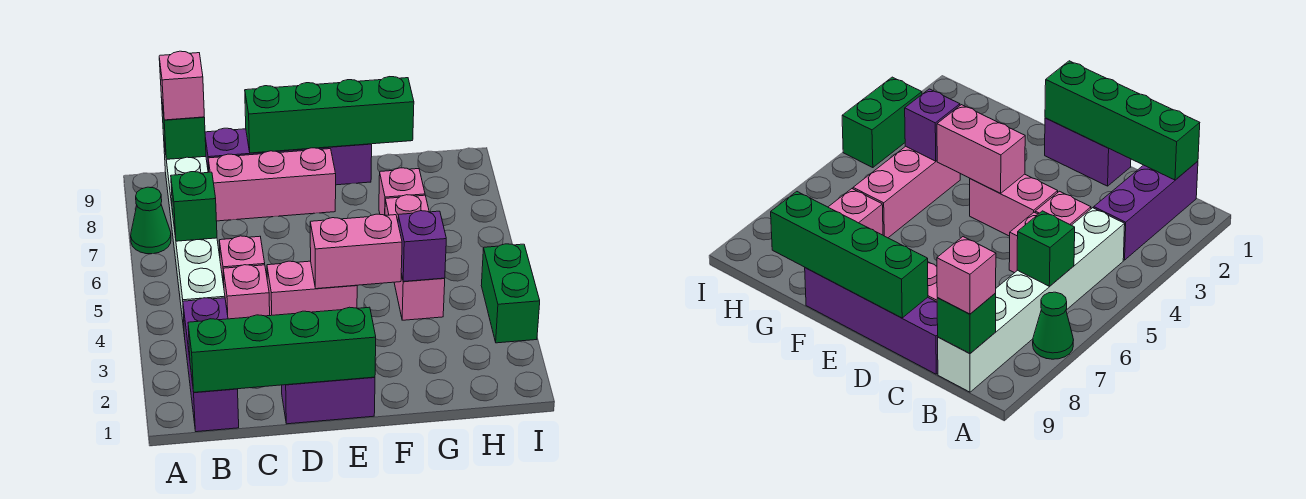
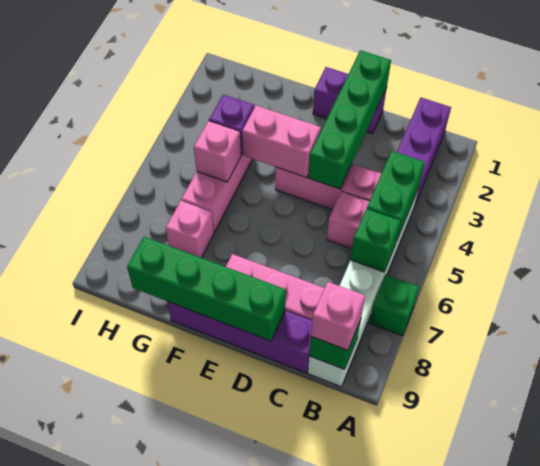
green cone A7 level 1 -> green brick A7 level 1
green brick B1:E1 level 2 -> green brick D1:D4 level 2
none -> pink brick G5 level 2
green brick I3:I4 level 1 -> green brick B4:B5 level 2

